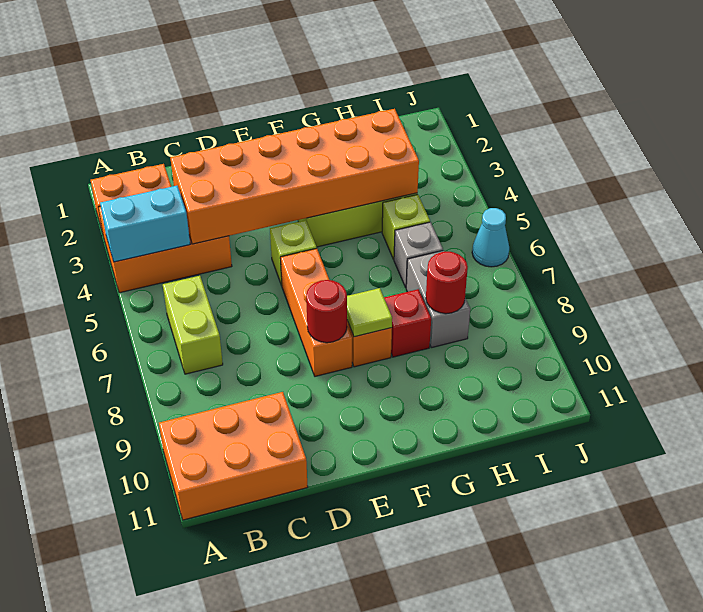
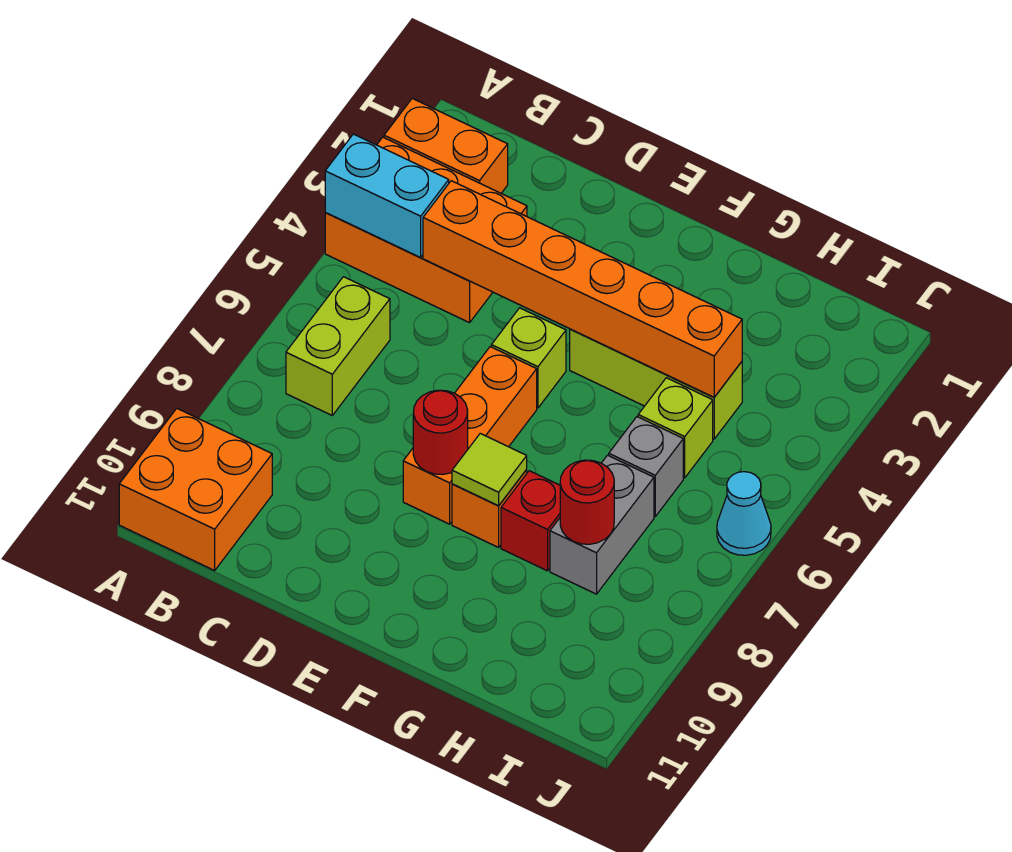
orange brick A10:C11 level 1 -> orange brick A10:B11 level 1
orange brick C3:H4 level 2 -> orange brick C4:H4 level 2

